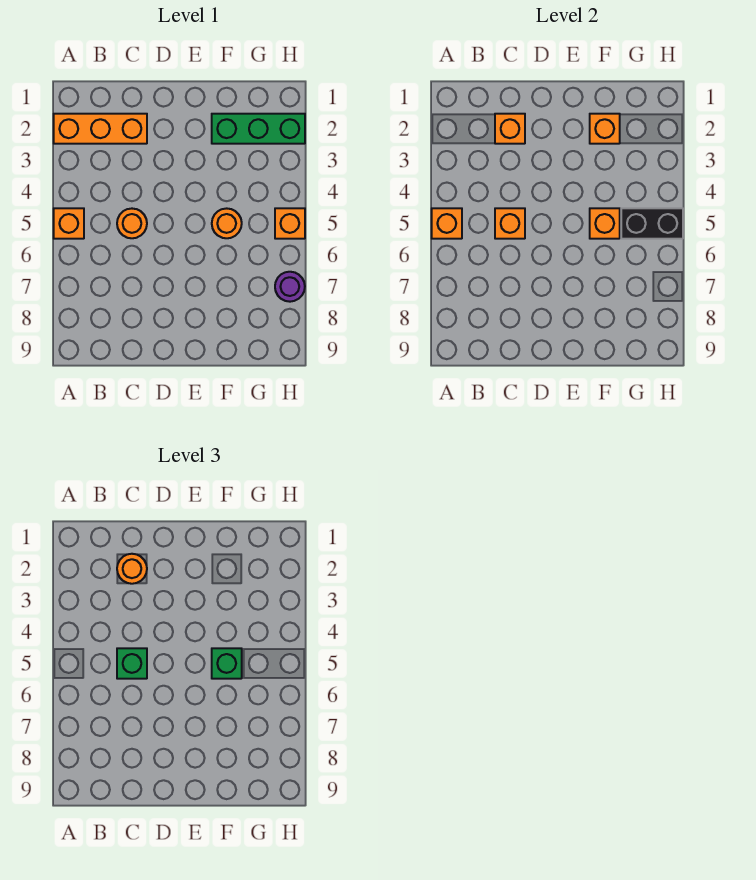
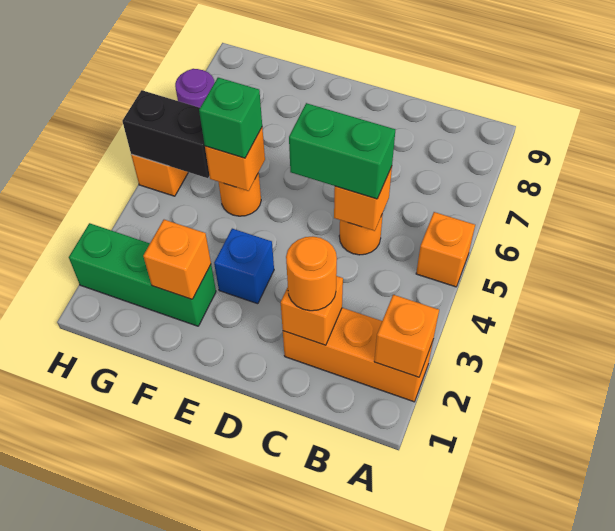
orange brick A5 level 2 -> orange brick A2 level 2
green brick C5 level 3 -> green brick C5:D5 level 3
none -> blue brick E3 level 1

